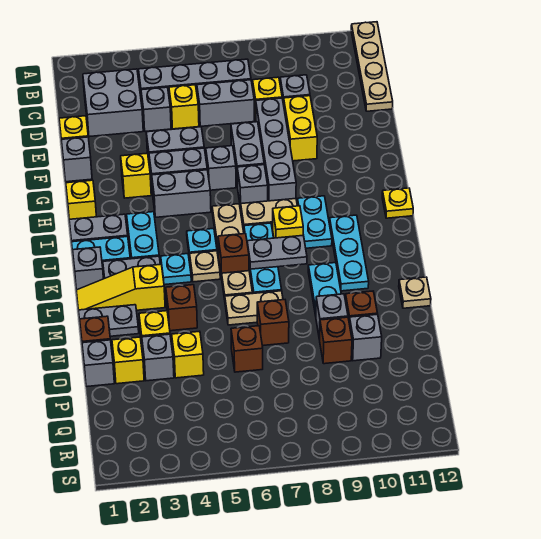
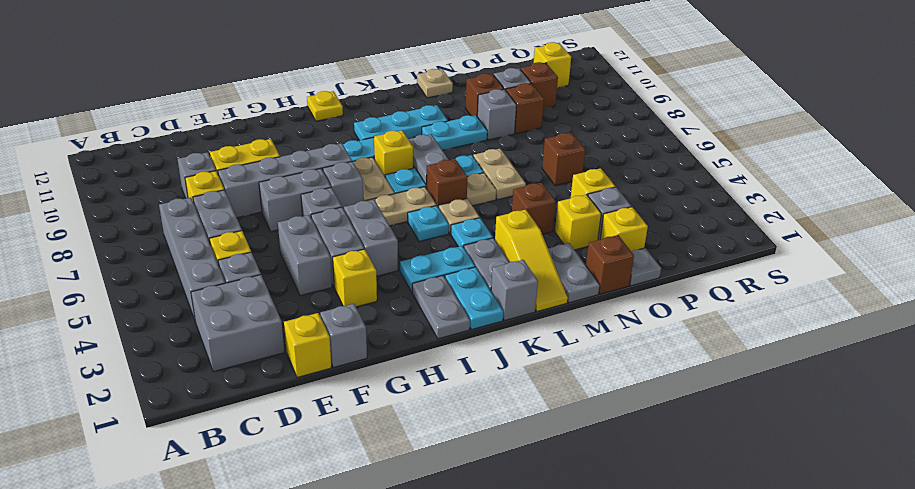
tan plate A12:D12 level 1 -> none
yellow brick H1 level 1 -> yellow brick Q11 level 1
brown brick N7 level 1 -> brown brick P10 level 1
grey brick O1 level 1 -> grey plate O1 level 1

